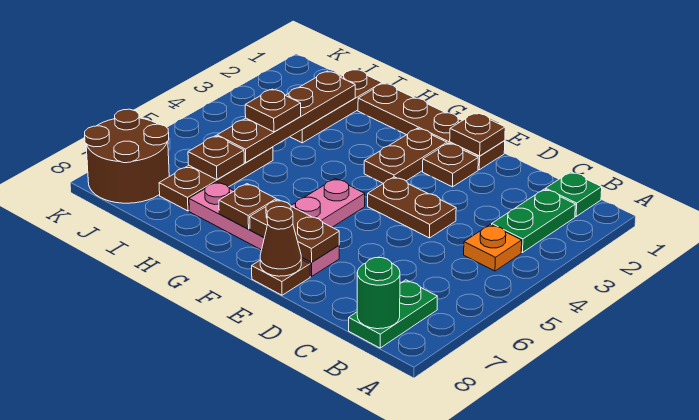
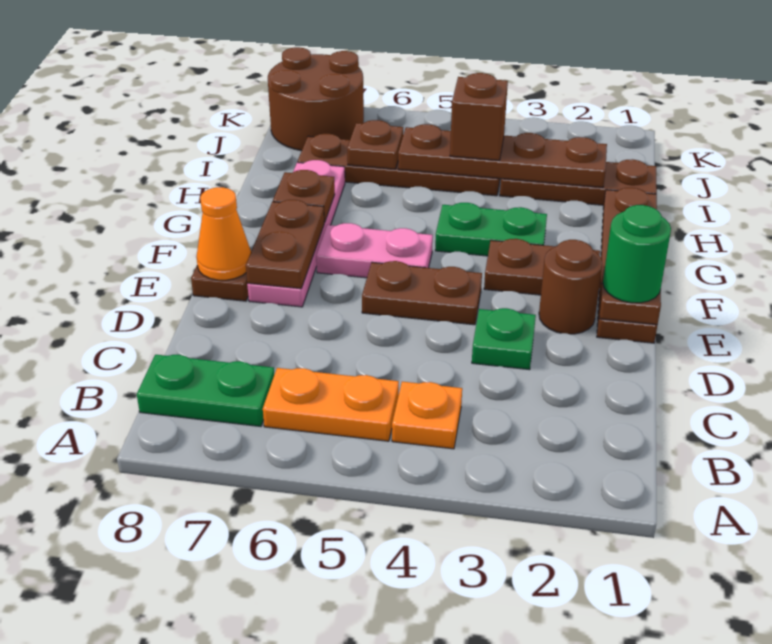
green plate B1 level 1 -> green plate D3 level 1
green plate B2:B3 level 1 -> green plate G3:G4 level 1
none -> orange plate B5:B6 level 1
green round brick B8 level 2 -> green round brick E1 level 3
brown plate D4:E4 level 1 -> brown plate E4:E5 level 1
brown plate E2 level 1 -> brown round brick E2 level 1
brown cone E8 level 2 -> orange cone E8 level 2
brown plate I4 level 3 -> brown brick I4 level 3
brown plate I5:I7 level 1 -> brown plate I4:I7 level 1

